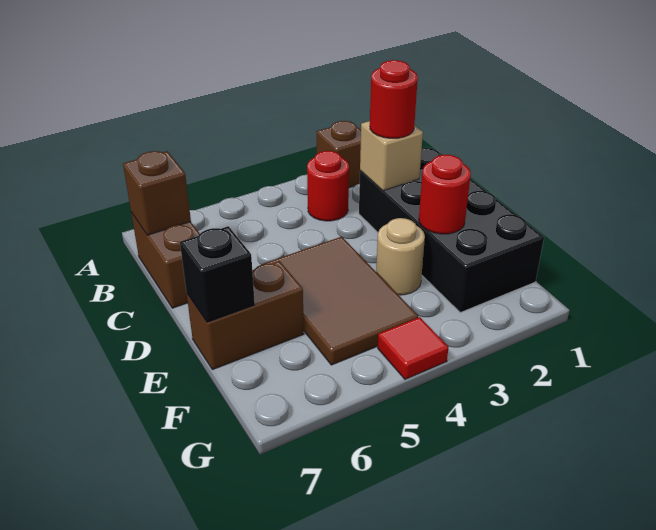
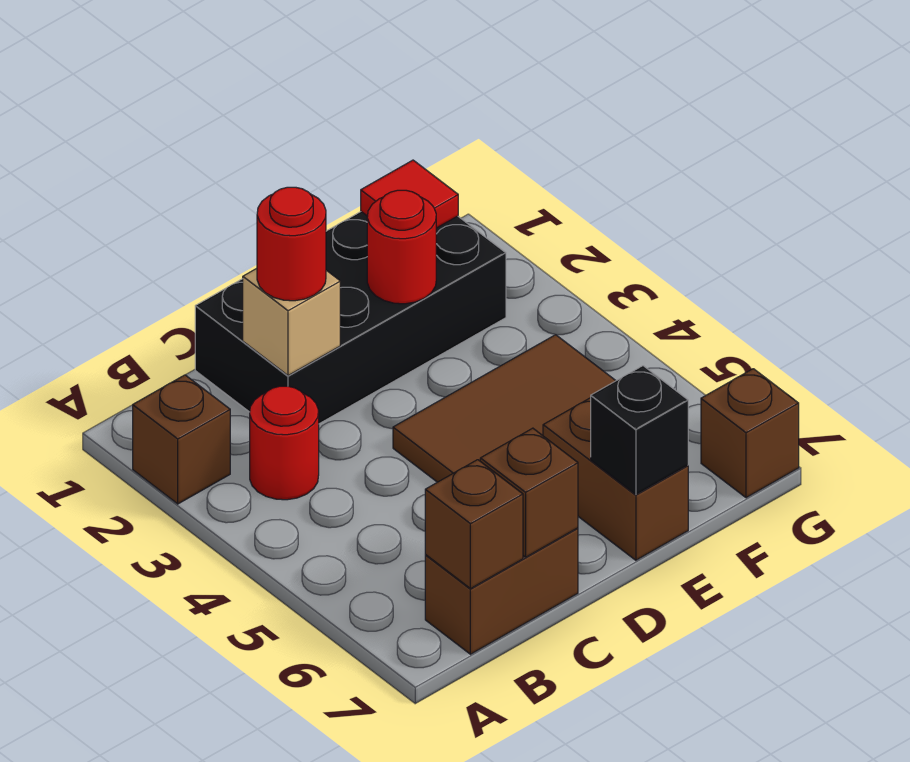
none -> brown brick C7 level 2
tan round brick E3 level 1 -> none
red tile G4 level 1 -> red tile F1 level 2
none -> brown brick G7 level 1

